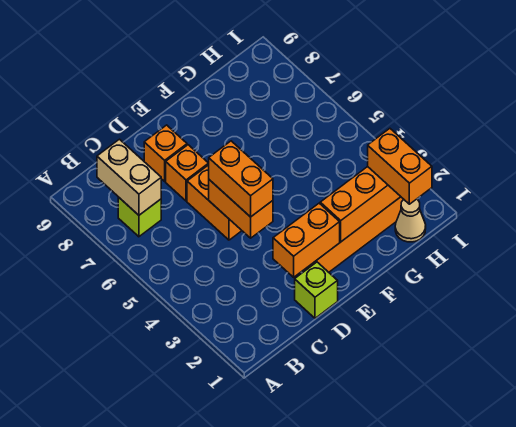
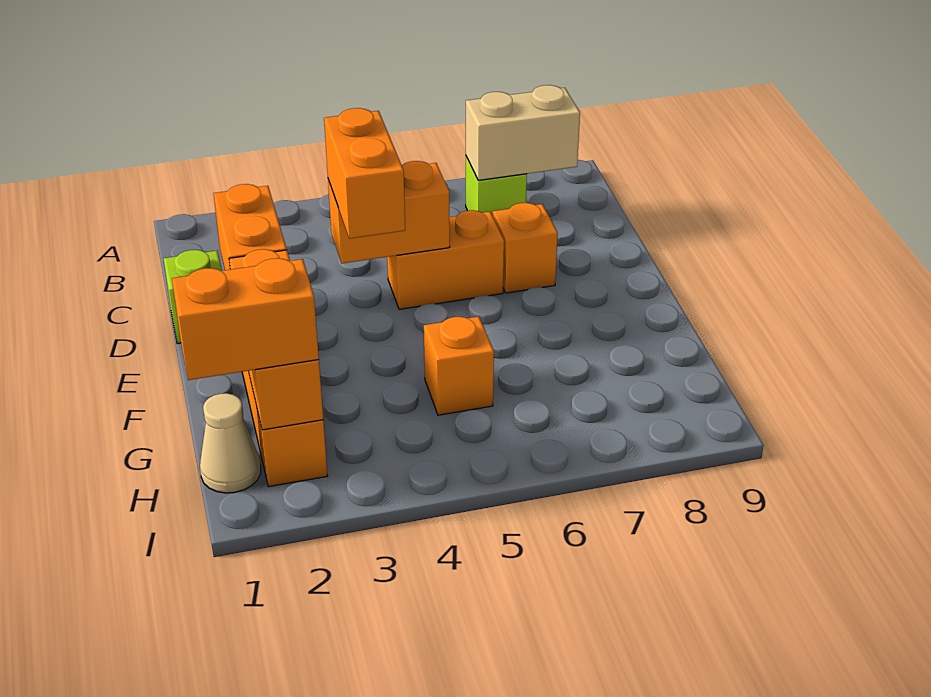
orange brick D4:D5 level 3 -> orange brick D4:E4 level 3
orange brick D8 level 1 -> orange brick G5 level 1

